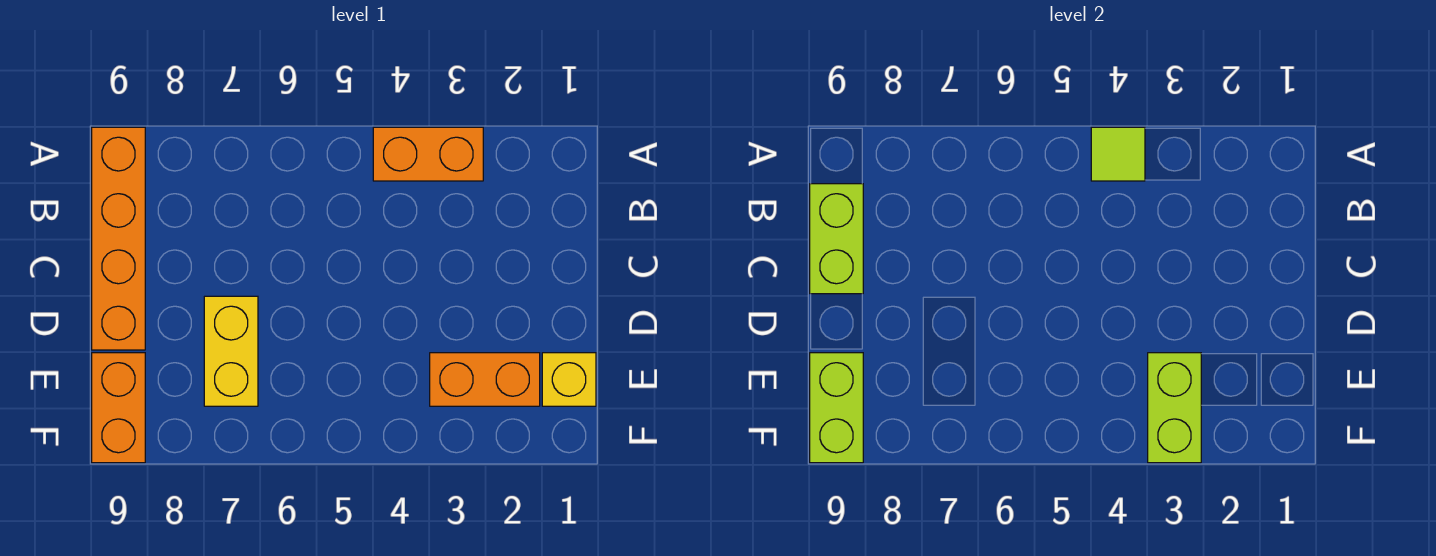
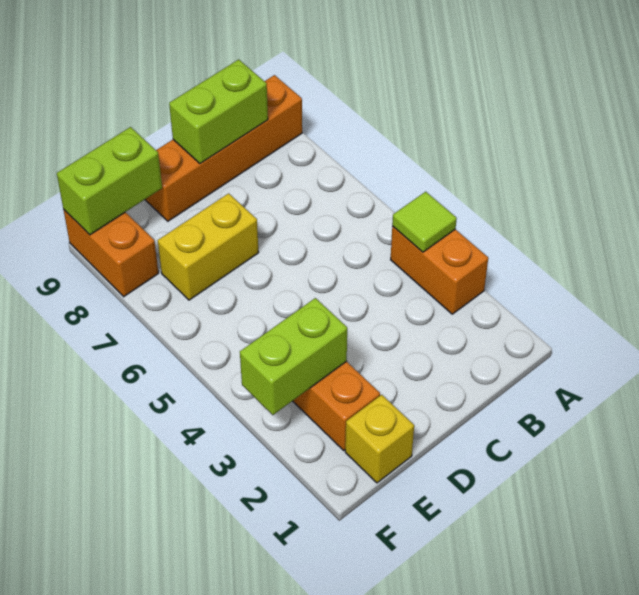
orange brick E9:F9 level 1 -> orange brick F8:F9 level 1

